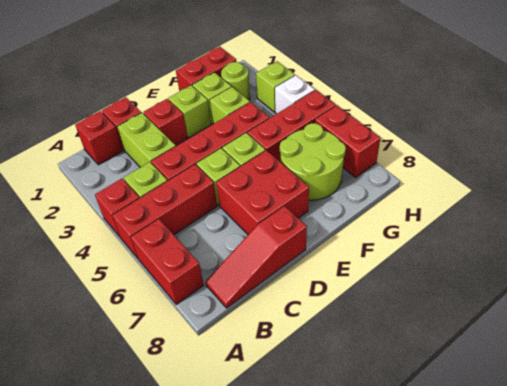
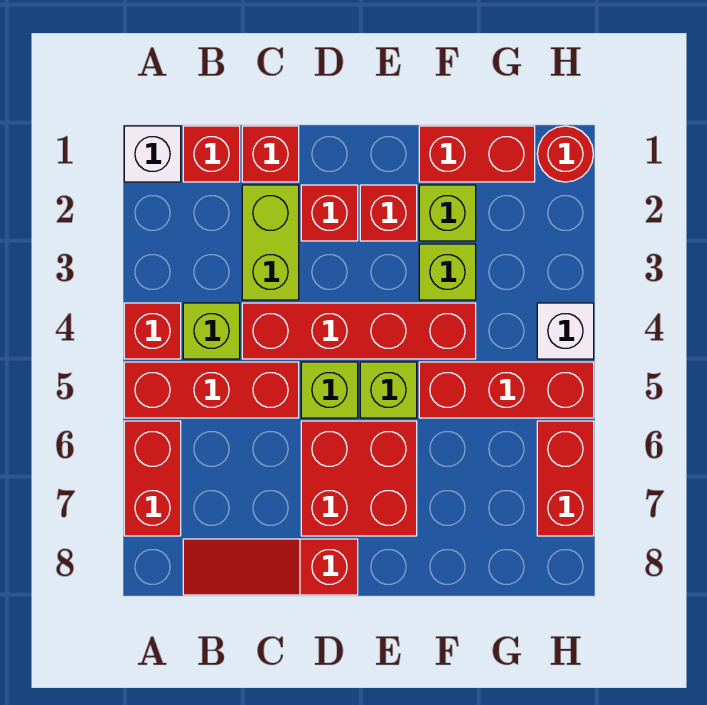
none -> white brick A1 level 1
lime brick E2 level 1 -> red brick E2 level 1
lime round brick F6:G7 level 1 -> none
lime round brick G2 level 1 -> none
none -> red round brick H1 level 1
lime brick H3 level 1 -> none

